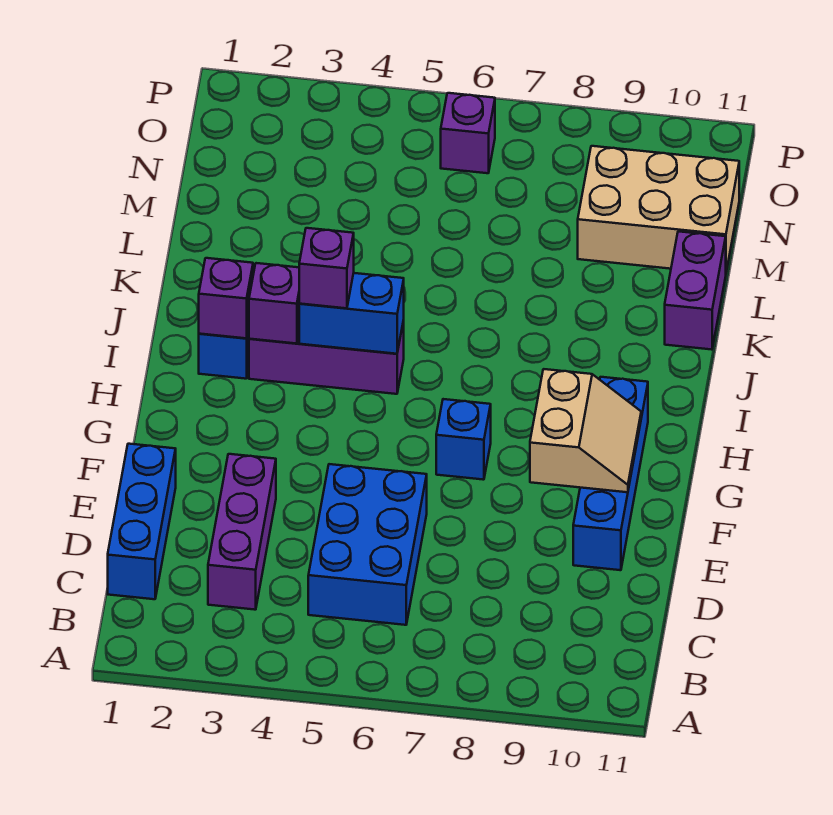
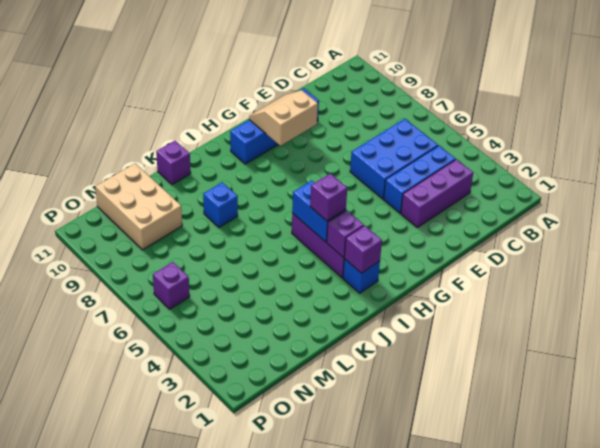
blue brick C1:E1 level 1 -> blue brick C4:E4 level 1
blue brick G7 level 1 -> blue brick K8 level 1
purple brick K11:L11 level 1 -> purple brick K11 level 1

